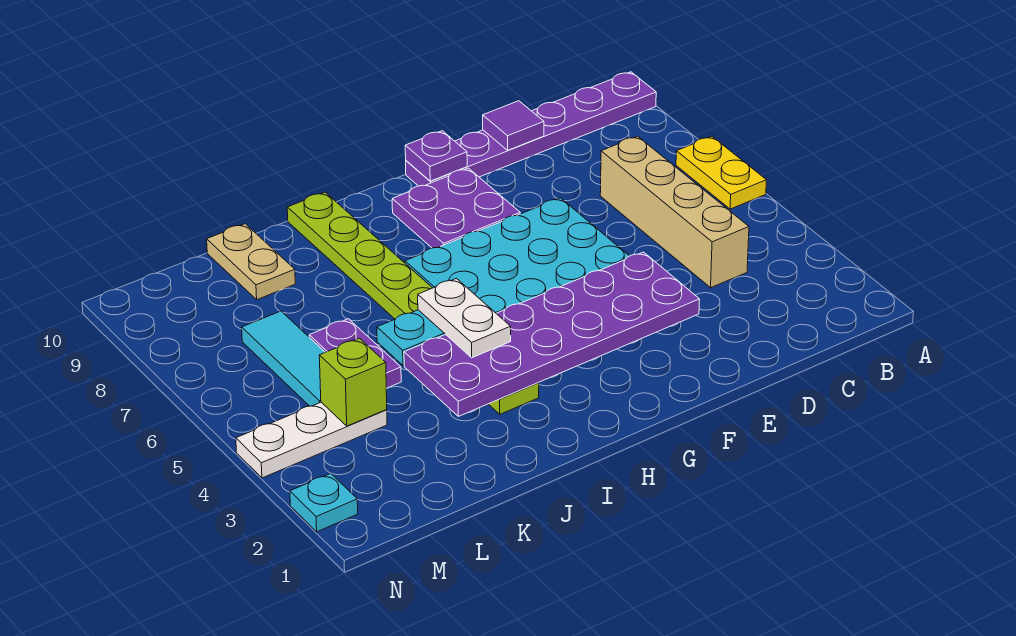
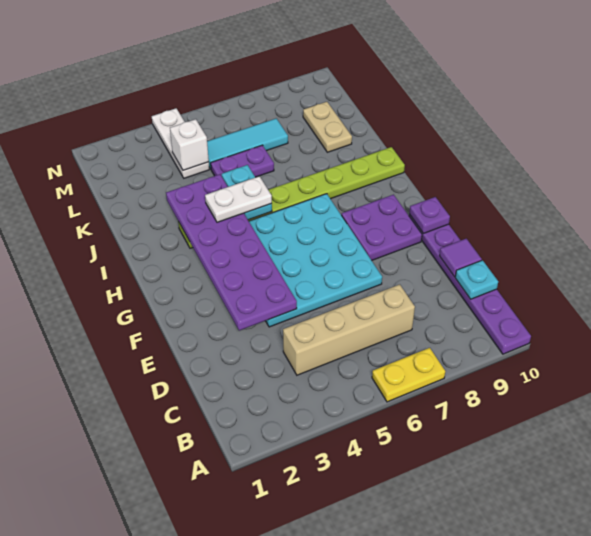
tan plate K9:K10 level 1 -> tan plate K9:L9 level 1
lime brick L4 level 2 -> white brick L4 level 2
cyan plate N2 level 1 -> cyan plate C10 level 2

